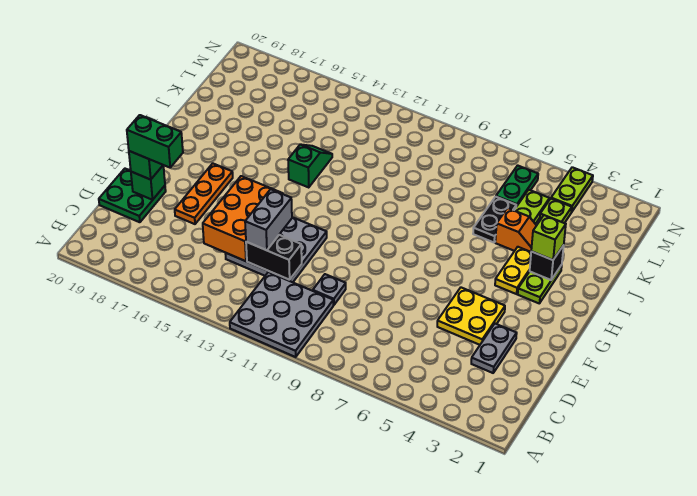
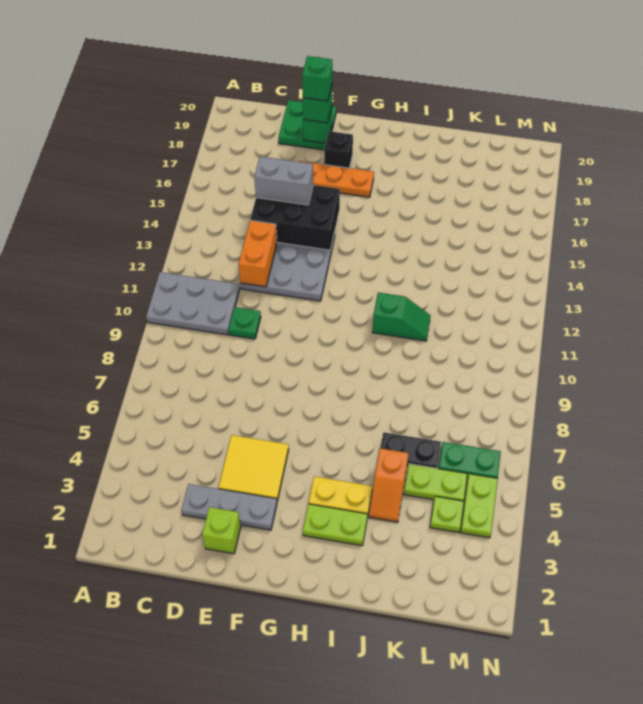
grey plate A10:C12 level 1 -> grey plate A10:C11 level 1
grey plate D3:E3 level 1 -> grey plate D3:F3 level 1
grey plate D10 level 1 -> green plate D10 level 1
black brick D12:D13 level 2 -> orange brick D12:D13 level 2
grey brick D13:E13 level 3 -> grey brick D15:E15 level 3
orange brick D14:F15 level 2 -> black brick D14:F15 level 2
yellow plate E4:F5 level 1 -> yellow tile E4:F5 level 1
green brick E18:E19 level 4 -> green brick E19 level 4
black brick I3 level 2 -> black brick F18 level 1
lime brick I3 level 3 -> lime brick E2 level 1
green slope I14:J14 level 1 top I -> green slope I11:J11 level 1 top I
lime plate M4:N4 level 1 -> lime plate M4:M5 level 1

